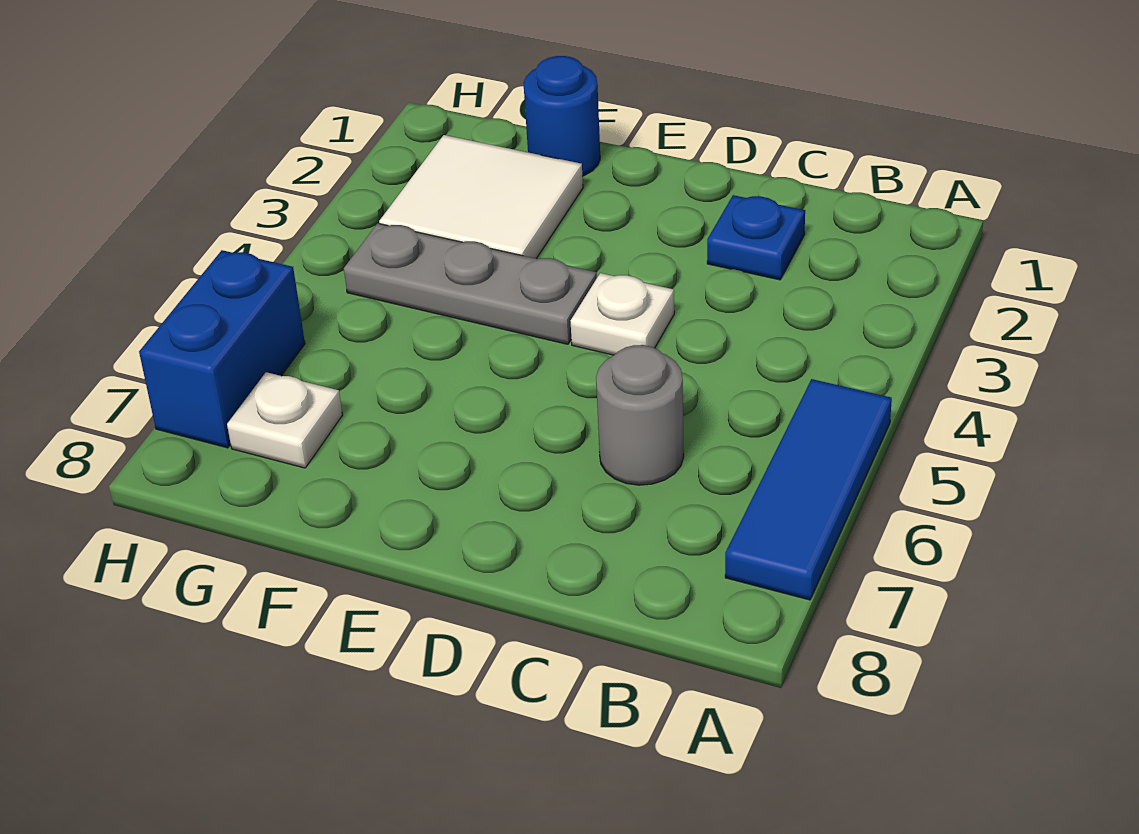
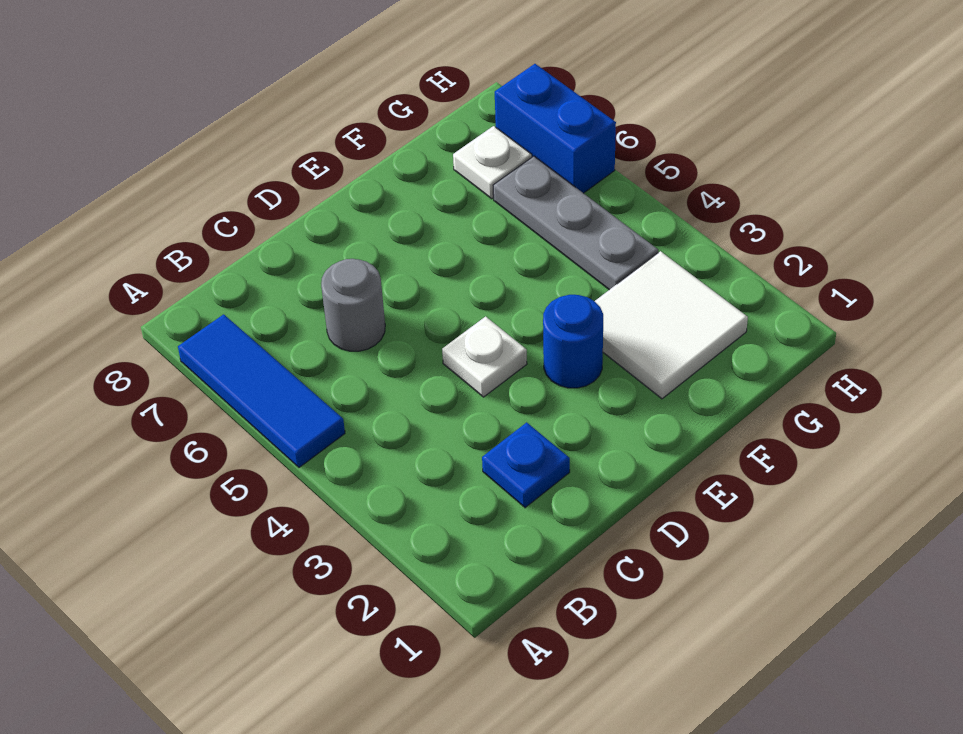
grey plate E4:G4 level 1 -> grey plate G4:G6 level 1
blue round brick F1 level 1 -> blue round brick E3 level 1

